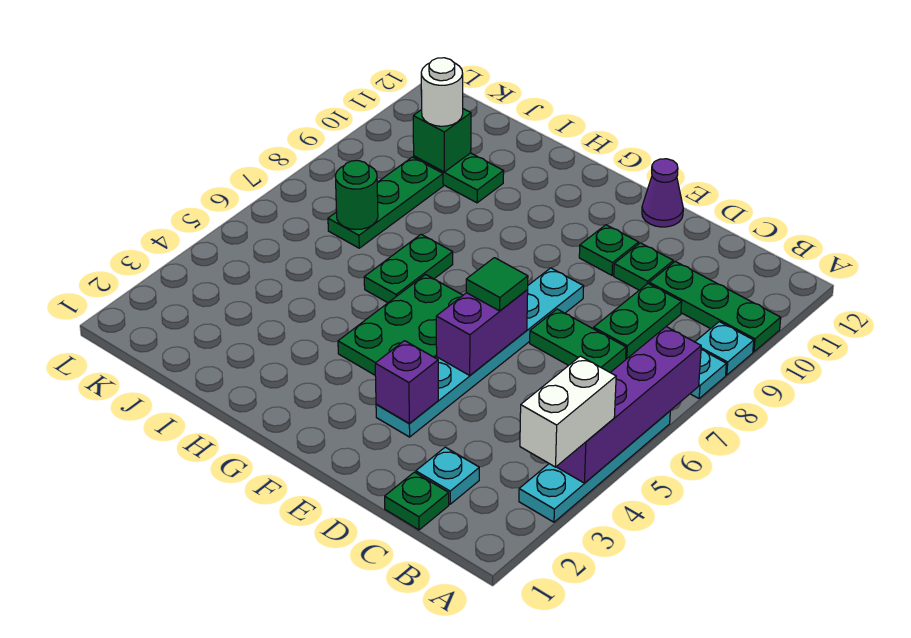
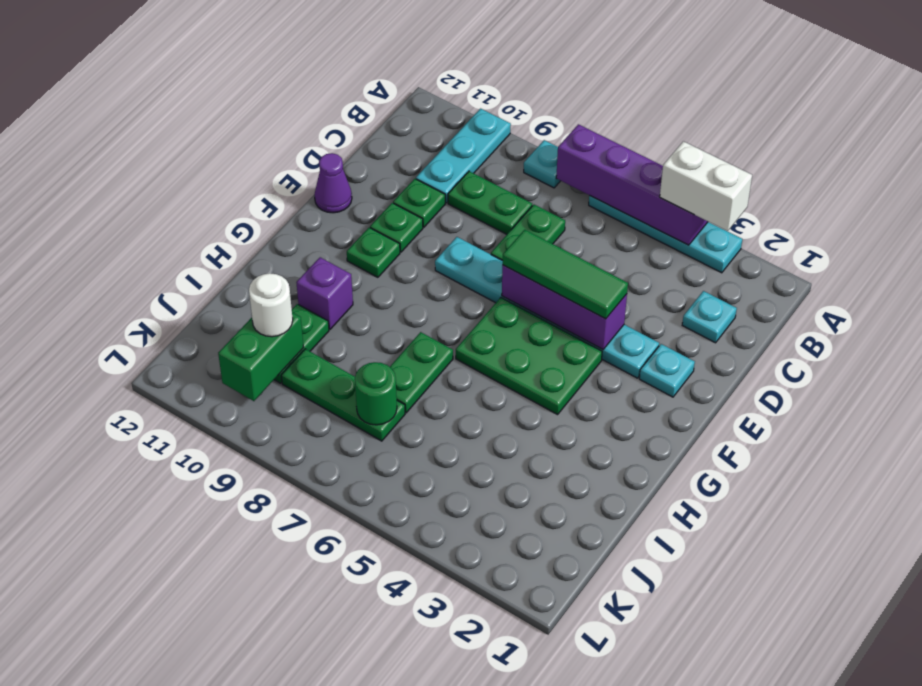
cyan plate A9 level 1 -> cyan plate E2 level 1
green plate A10:C10 level 1 -> cyan plate A10:C10 level 1
green plate C1 level 1 -> green plate F10 level 1
purple brick E3 level 2 -> purple brick H10 level 1
purple brick E5:E6 level 2 -> purple brick E4:E6 level 2
green tile E6 level 3 -> green tile E4:E6 level 3
green plate H6:H7 level 1 -> green plate H7:I7 level 1
green brick J10 level 2 -> green brick J10:K10 level 2

